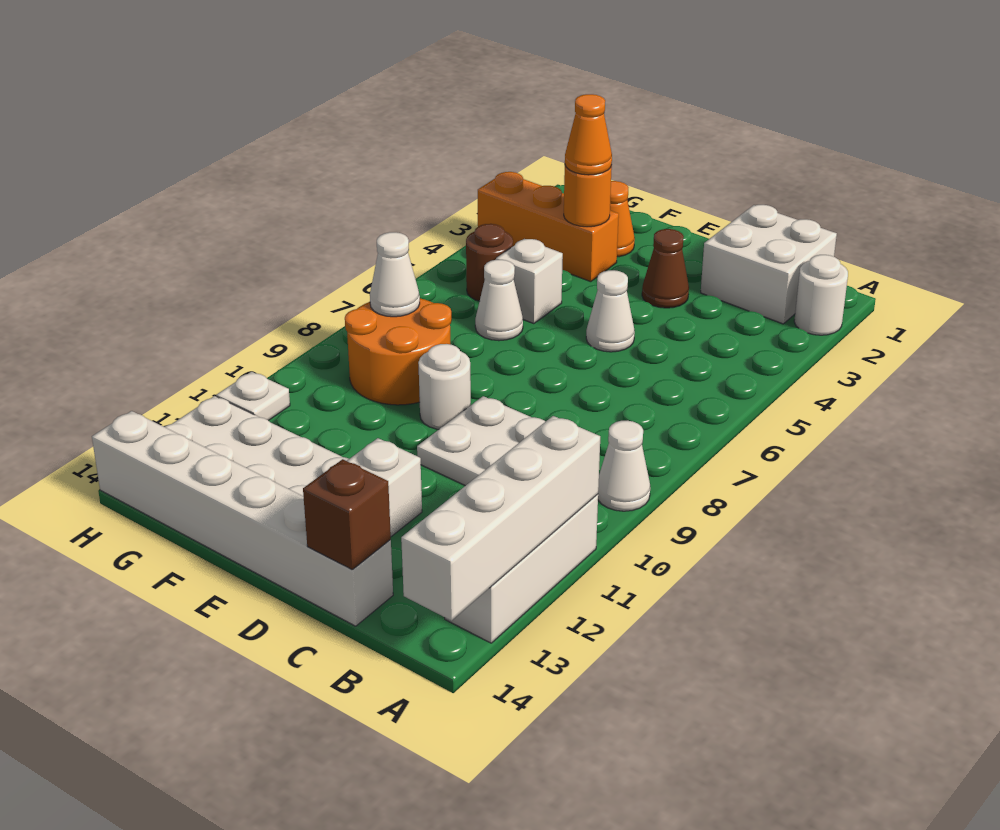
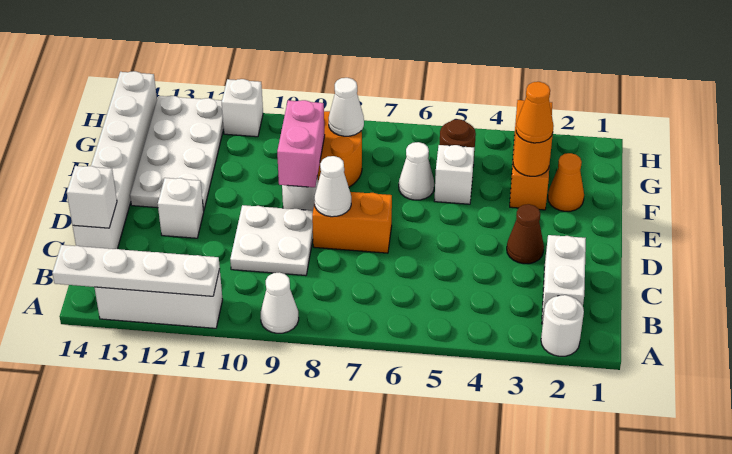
white brick A11:A14 level 2 -> white plate A11:A14 level 2
white brick B1:C2 level 1 -> white brick B2:C2 level 1
brown brick C14 level 2 -> white brick C14 level 2
white cone D5 level 1 -> white cone D8 level 2
none -> orange brick D7:D8 level 1
none -> pink brick E9:F9 level 2
white plate H11 level 1 -> white brick H11 level 1

